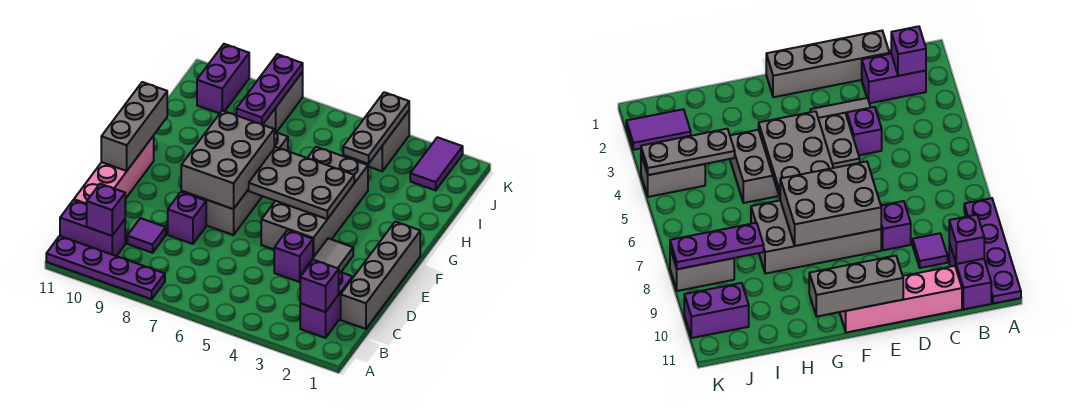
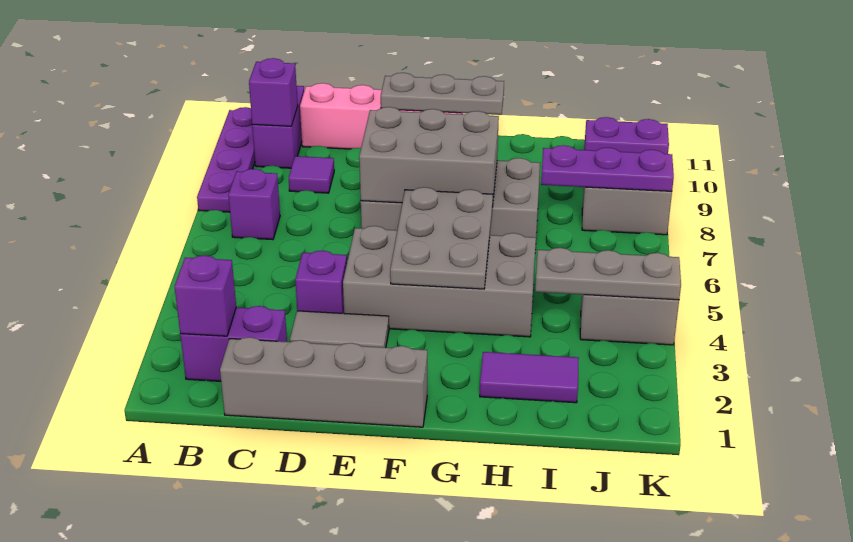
purple brick D8 level 1 -> purple brick B7 level 1
grey brick E11:G11 level 2 -> grey plate E11:G11 level 2
purple tile J2:K2 level 1 -> purple tile H2:I2 level 1

